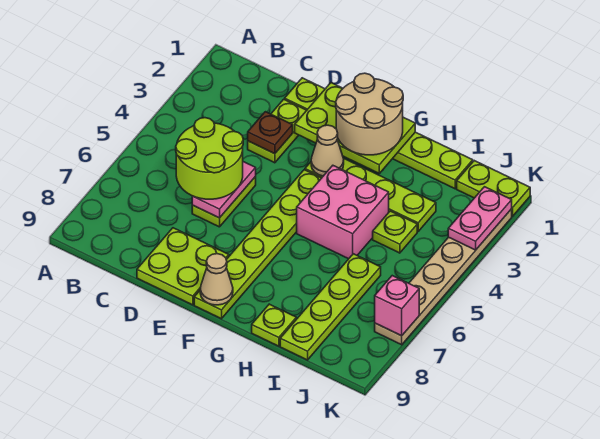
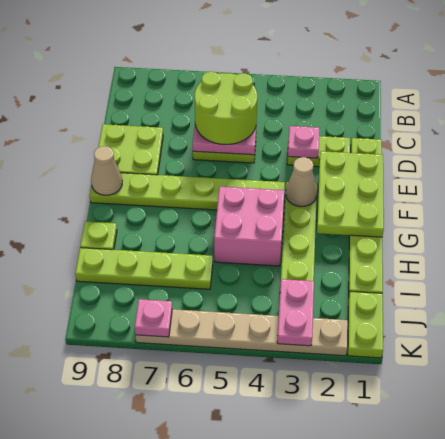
brown plate D3 level 2 -> pink plate D3 level 2
tan round brick F1:G2 level 3 -> none
lime plate I4 level 1 -> none
pink plate K2:K3 level 2 -> pink plate J3:K3 level 2
pink brick K7 level 2 -> pink plate K7 level 2

